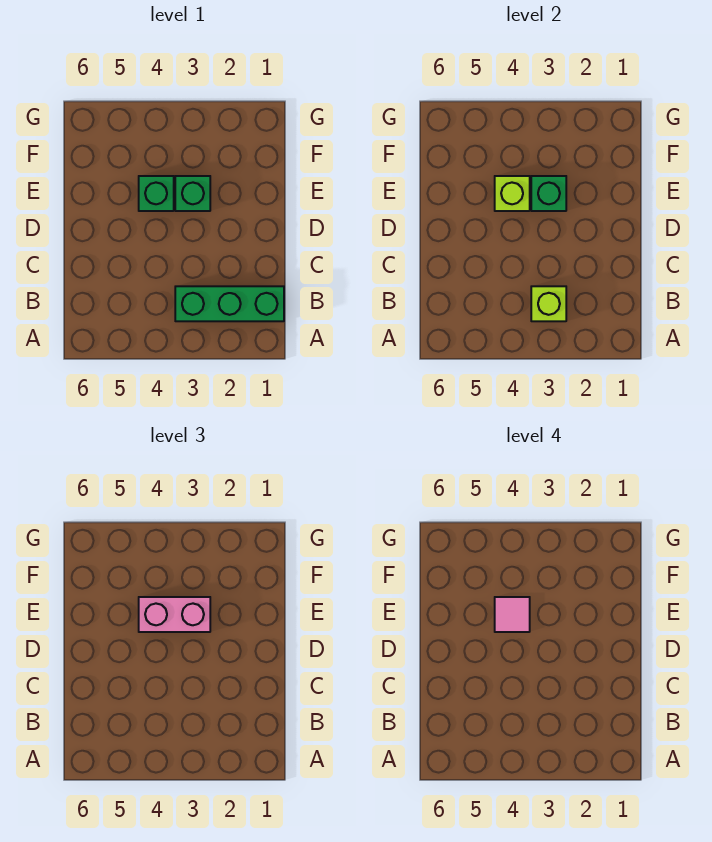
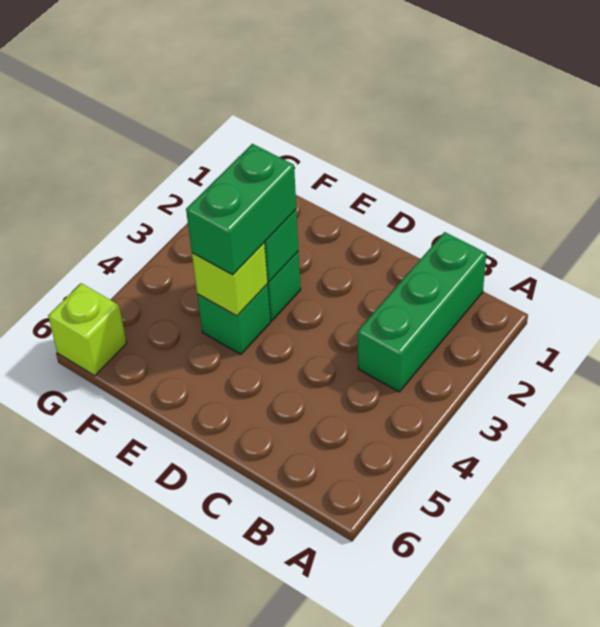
lime brick B3 level 2 -> lime brick G6 level 1
pink brick E3:E4 level 3 -> green brick E3:E4 level 3
pink tile E4 level 4 -> none

